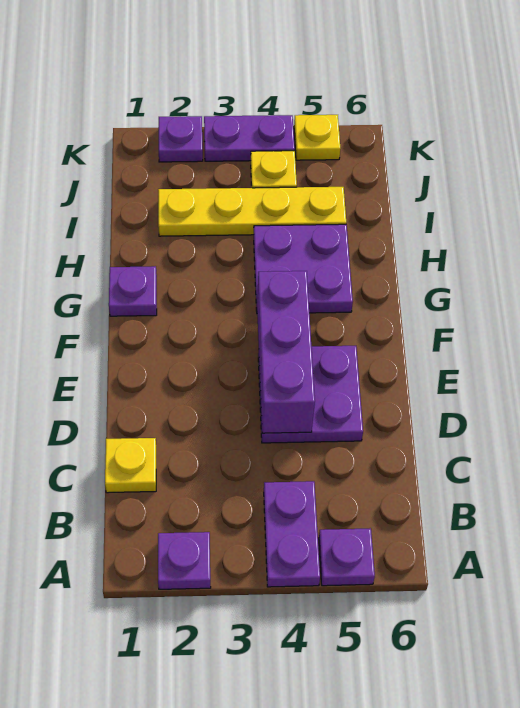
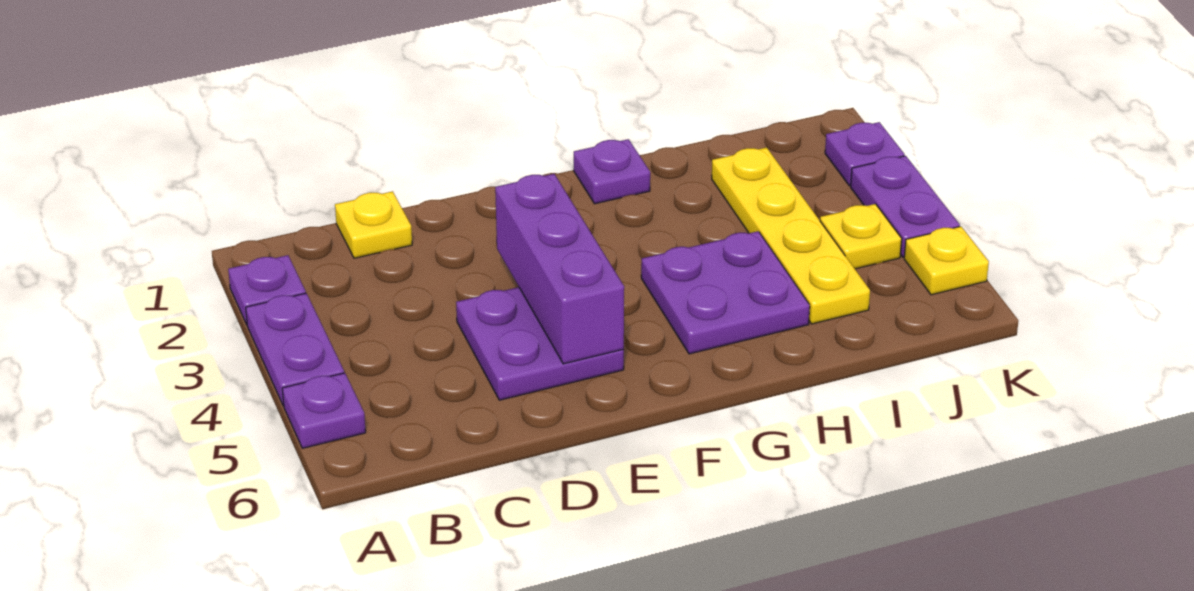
purple plate A4:B4 level 1 -> purple plate A3:A4 level 1
purple brick D4:F4 level 2 -> purple brick E3:E5 level 2

